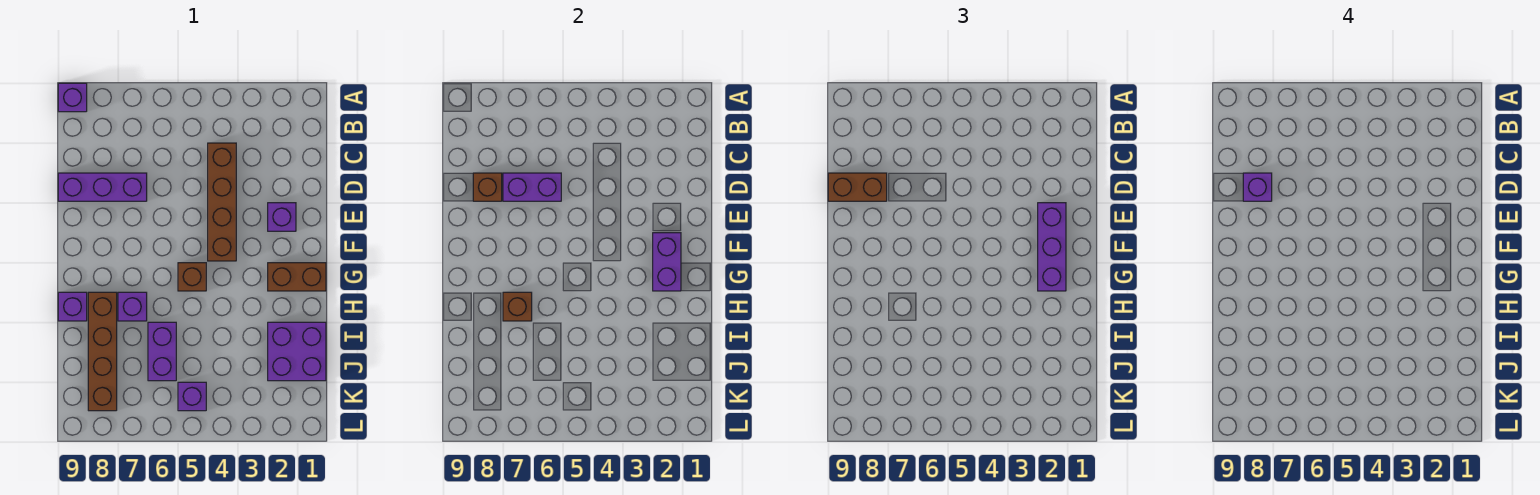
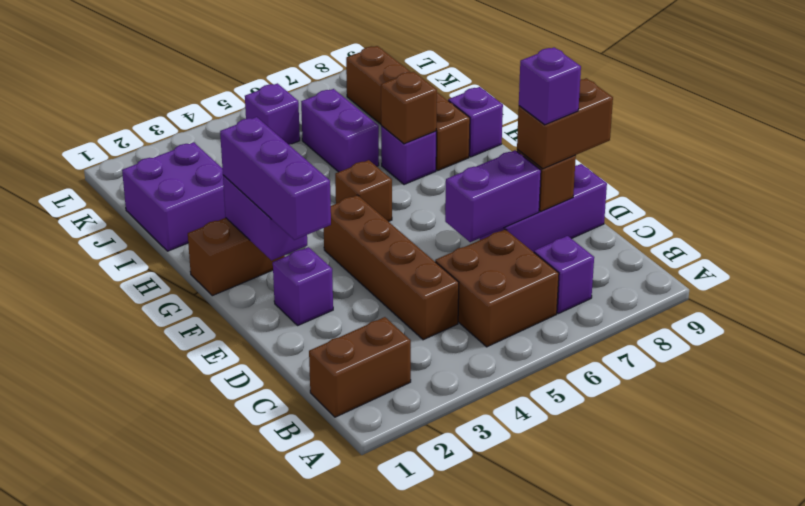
purple brick A9 level 1 -> purple brick B7 level 1
none -> brown brick B1:B2 level 1
none -> brown brick B5:C6 level 1

